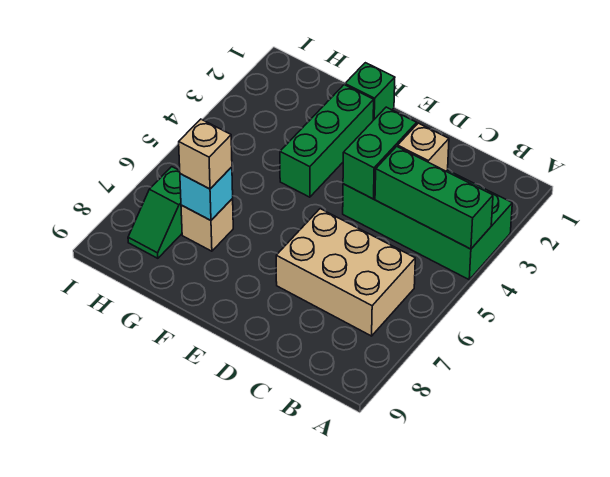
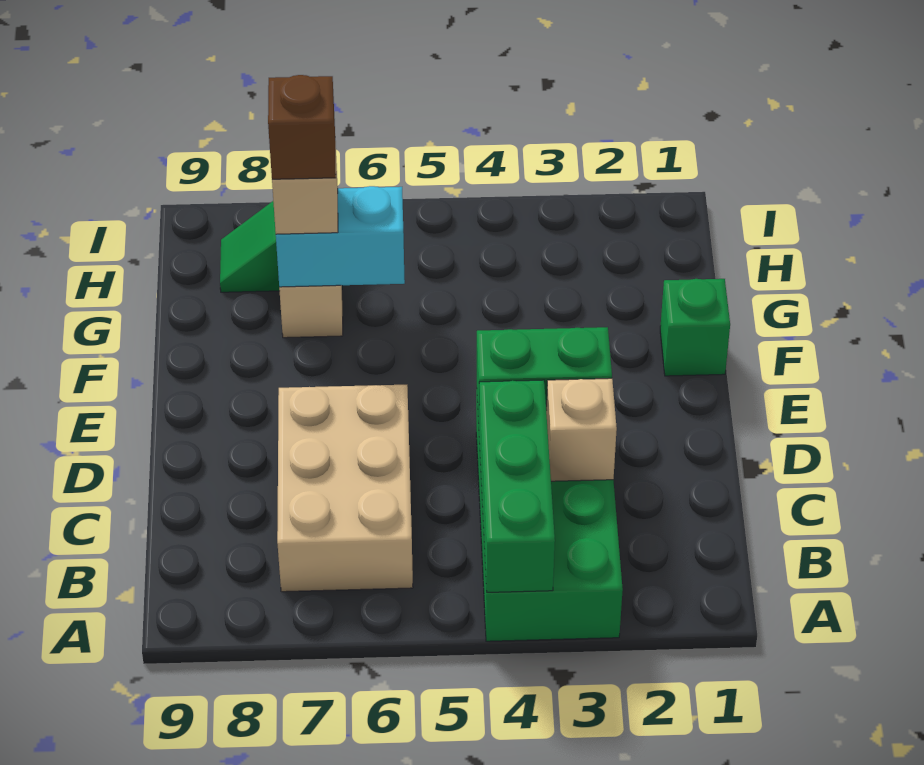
green brick F2:F4 level 1 -> none
cyan brick G7 level 2 -> cyan brick G6:G7 level 2
none -> brown brick G7 level 4

